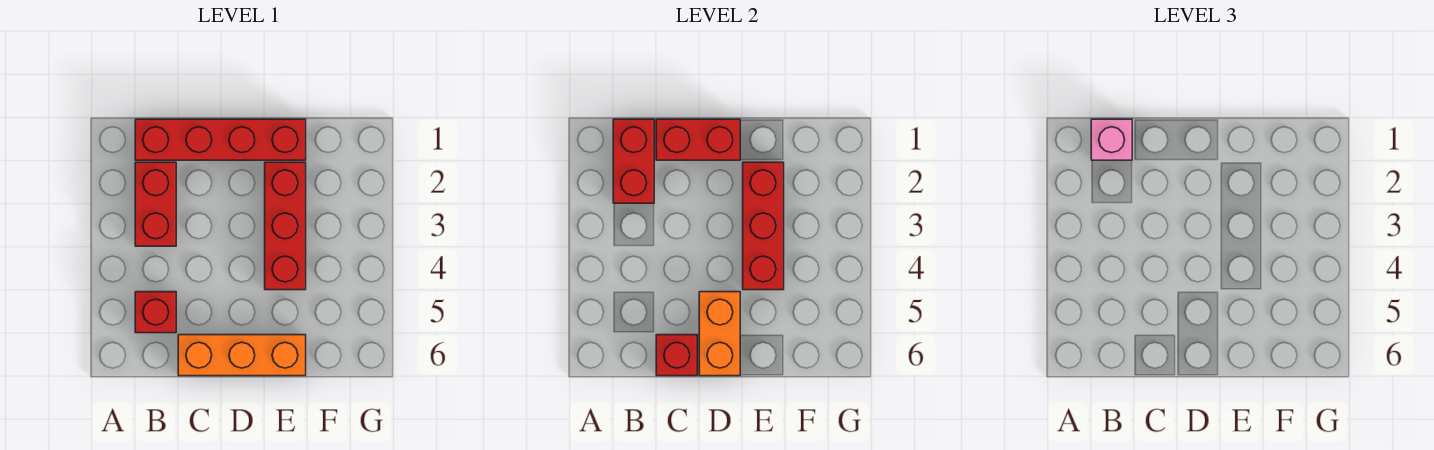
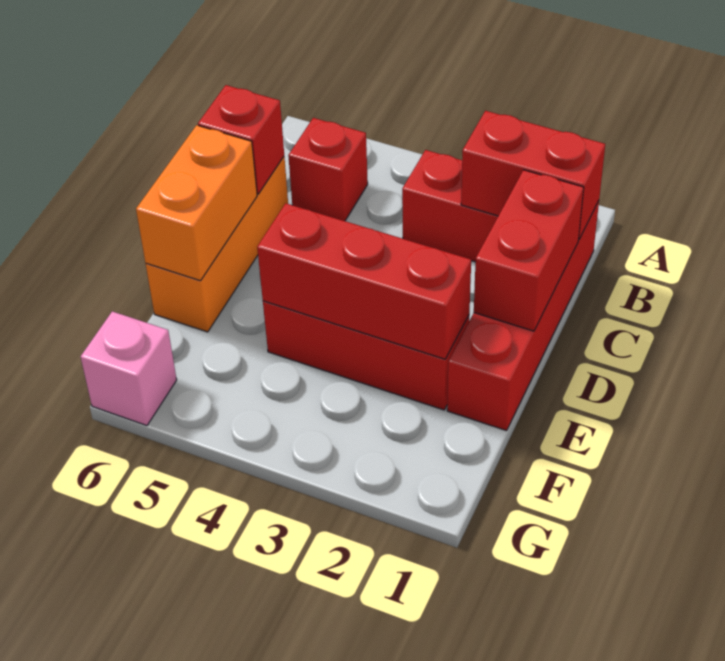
pink brick B1 level 3 -> pink brick G6 level 1
orange brick D5:D6 level 2 -> orange brick D6:E6 level 2

